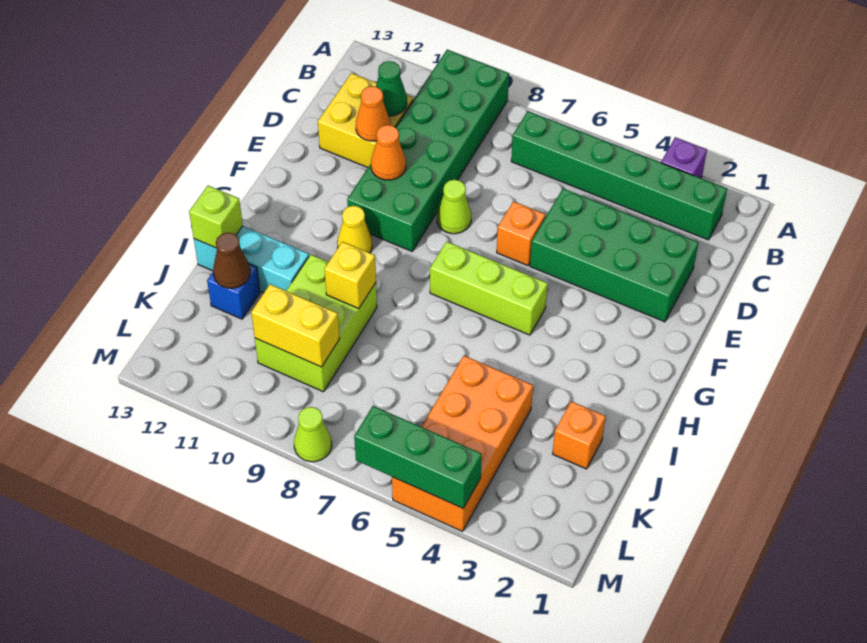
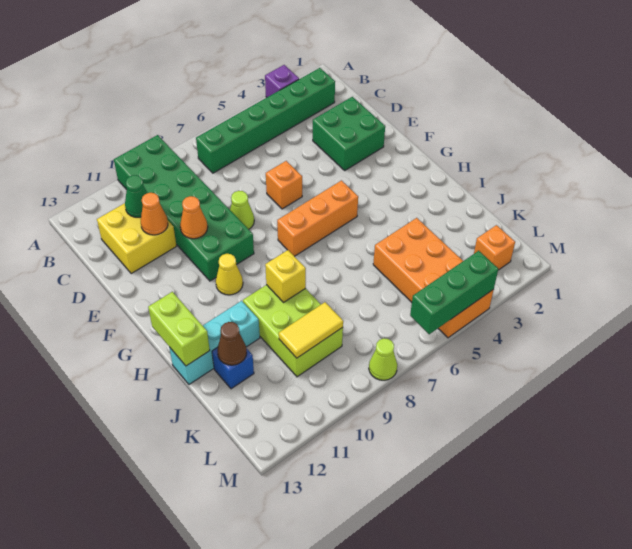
green brick D2:E5 level 1 -> green brick D2:E3 level 1
lime brick G5:G7 level 1 -> orange brick G5:G7 level 1
lime brick I13 level 2 -> lime brick H13:I13 level 2
orange brick J2 level 1 -> orange brick L2 level 1
yellow brick K9:K10 level 2 -> yellow tile K9:K10 level 2

